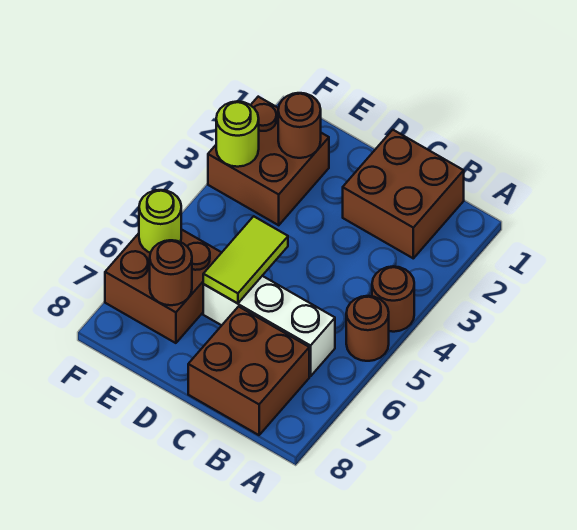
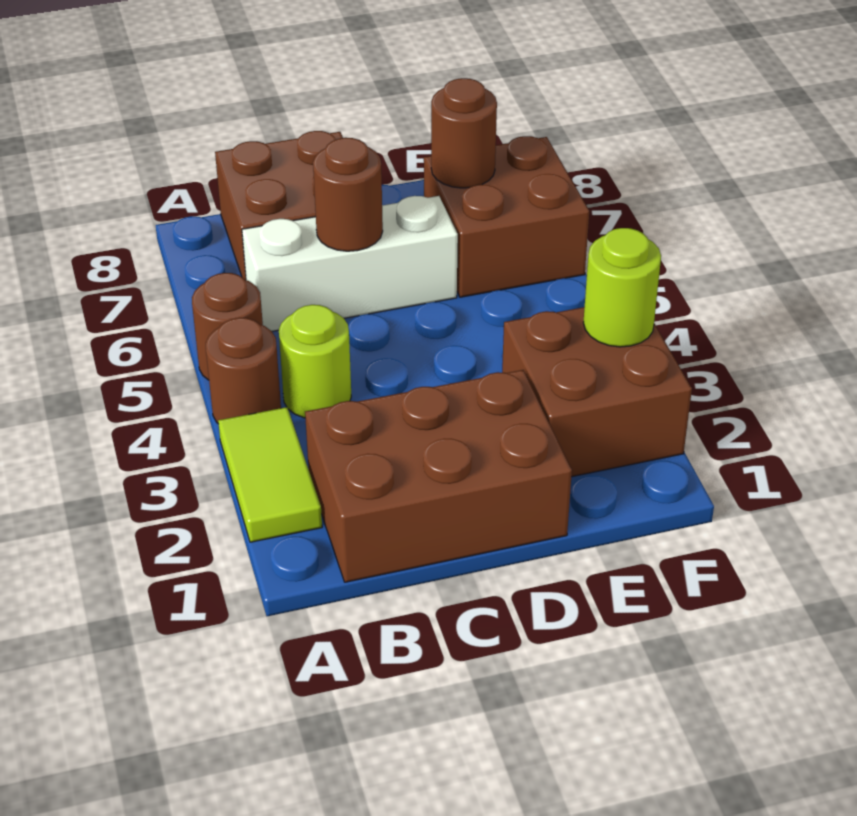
brown brick B1:C2 level 1 -> brown brick B1:D2 level 1
lime tile D5:D6 level 2 -> lime tile A2:A3 level 1
brown round brick E2 level 2 -> brown round brick C6 level 2
lime round brick F6 level 2 -> lime round brick B4 level 1

